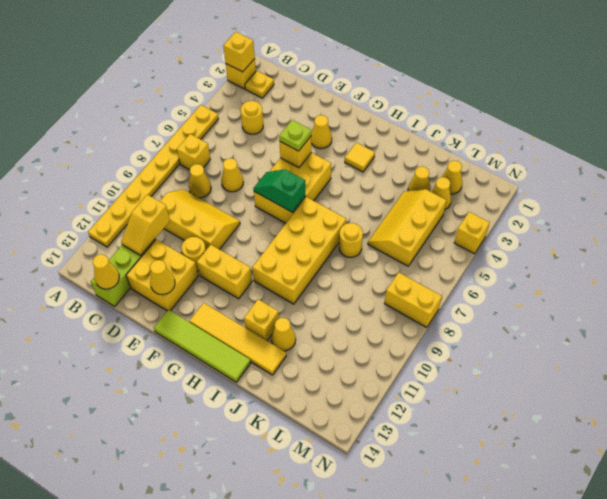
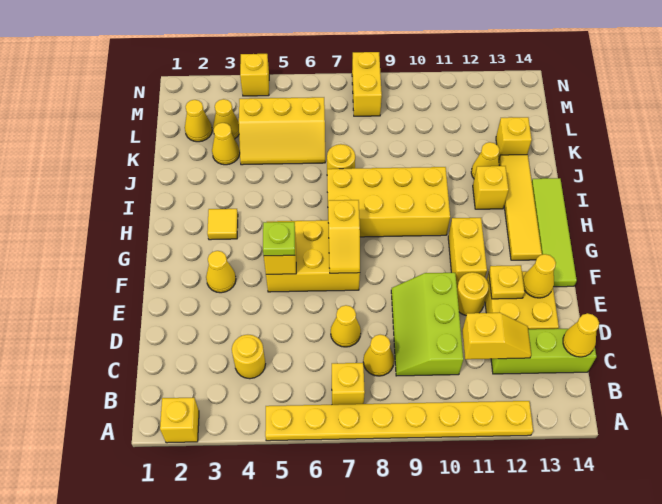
yellow brick A2 level 2 -> yellow brick K13 level 1
yellow plate B2 level 1 -> yellow plate E12 level 2
yellow slope C9:E10 level 1 top 10 -> lime slope C9:E10 level 1 top 10
green slope F7:G7 level 2 top G -> yellow slope F7:G7 level 2 top G

